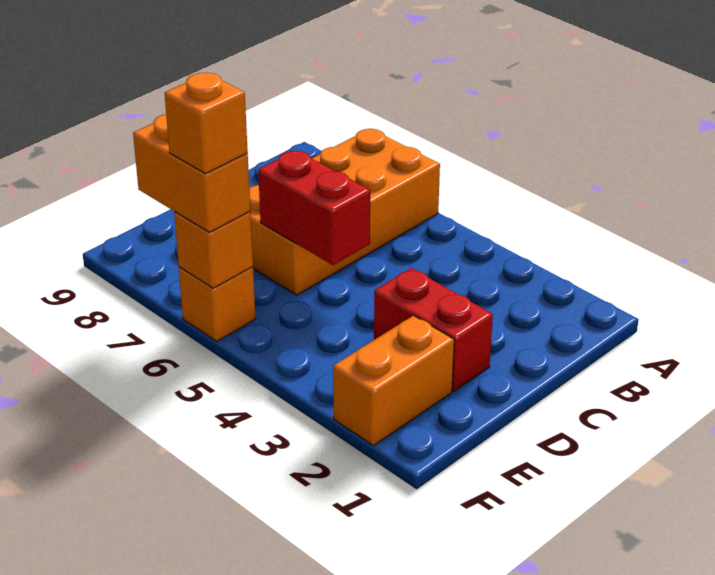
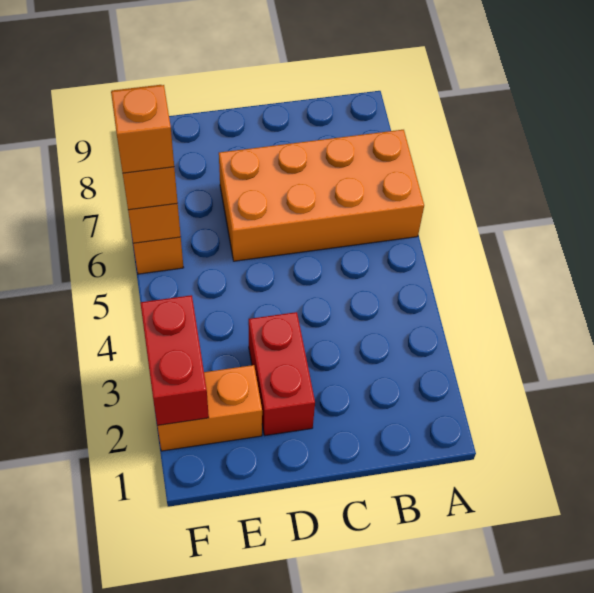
red brick D5:D6 level 2 -> red brick F2:F3 level 2

